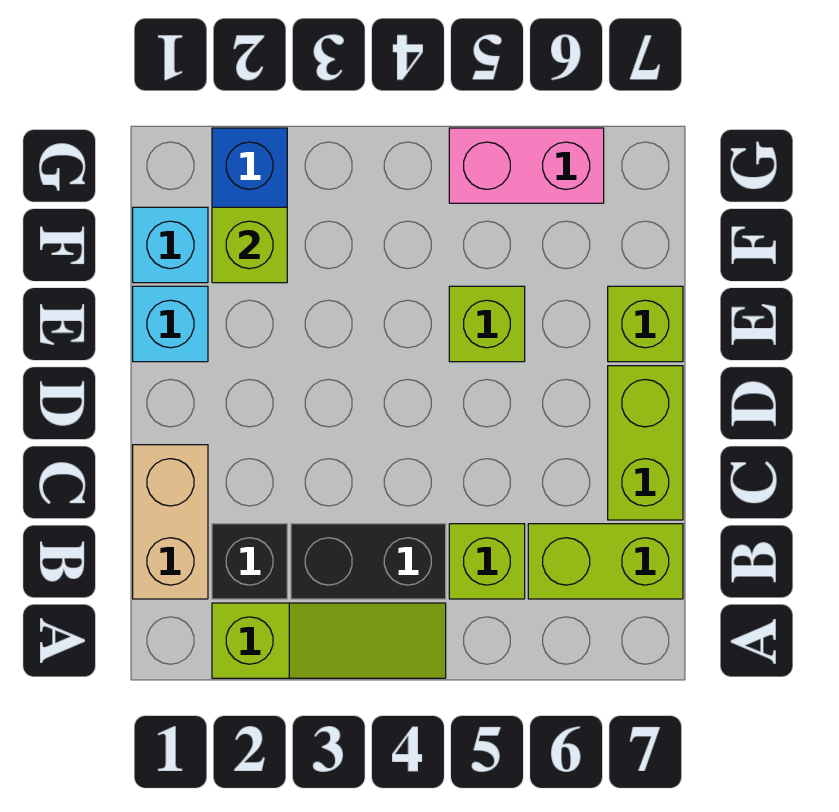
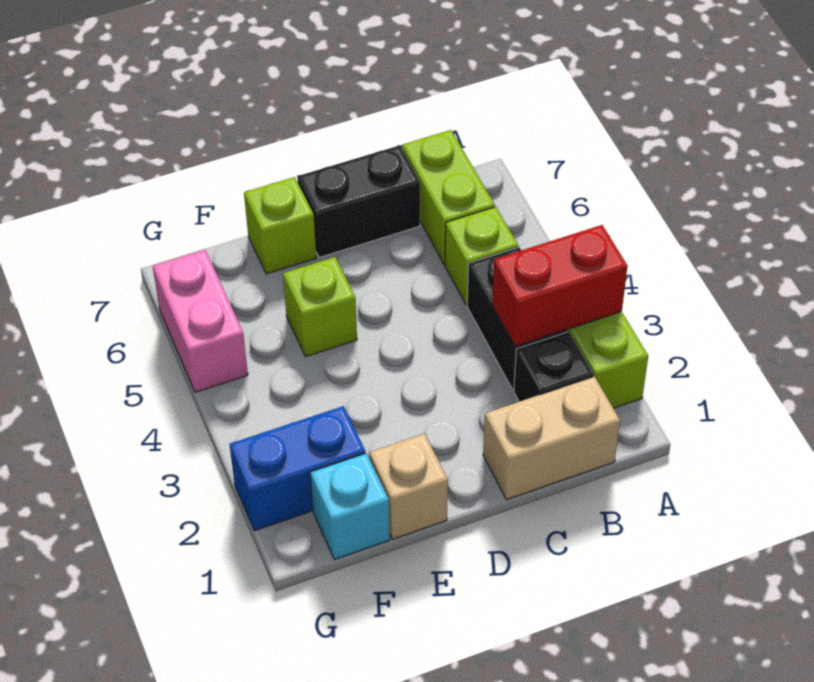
none -> red brick A3:B3 level 2
lime brick C7:D7 level 1 -> black brick C7:D7 level 1
cyan brick E1 level 1 -> tan brick E1 level 1
lime brick F2 level 2 -> none

